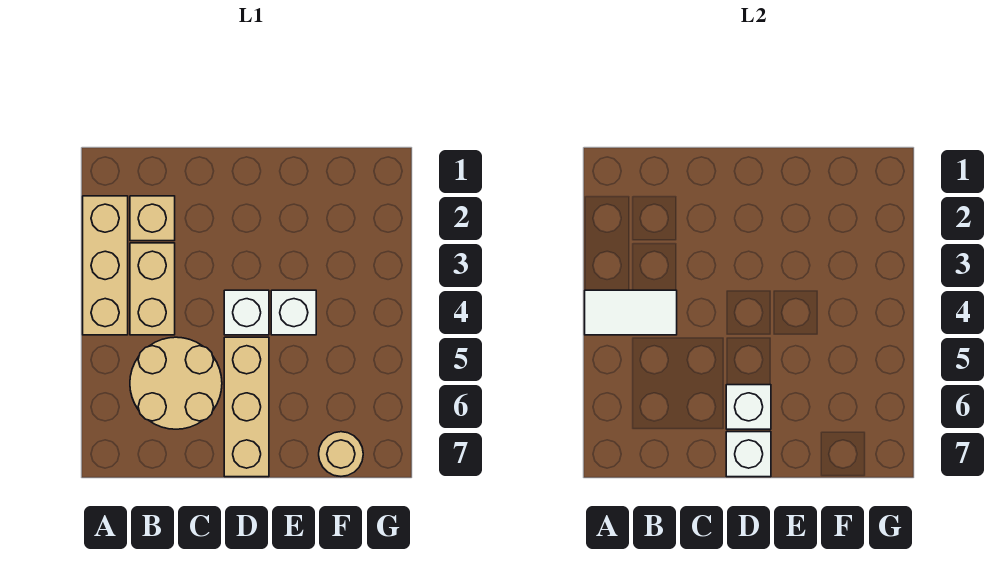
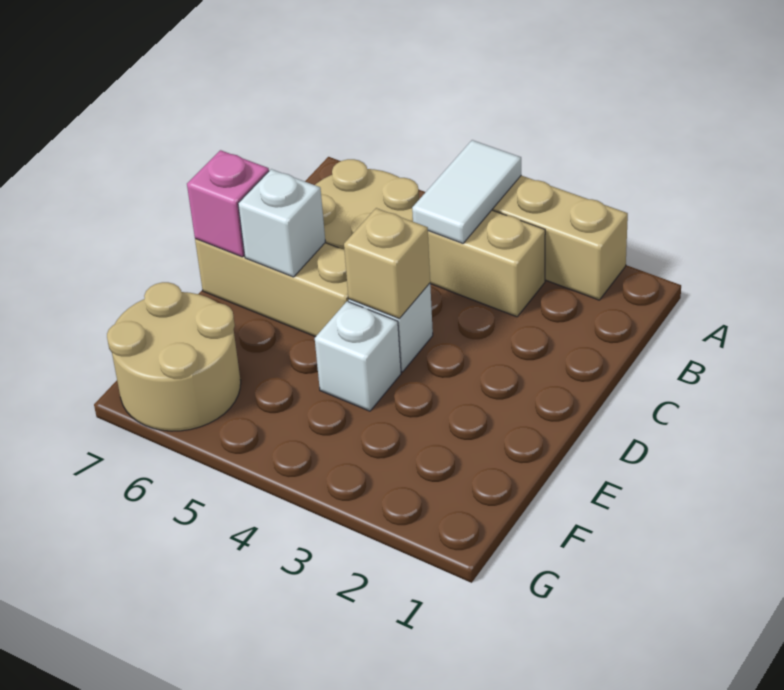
tan brick B2 level 1 -> tan brick D4 level 2
white brick D7 level 2 -> pink brick D7 level 2
tan round brick F7 level 1 -> tan round brick F6:G7 level 1

